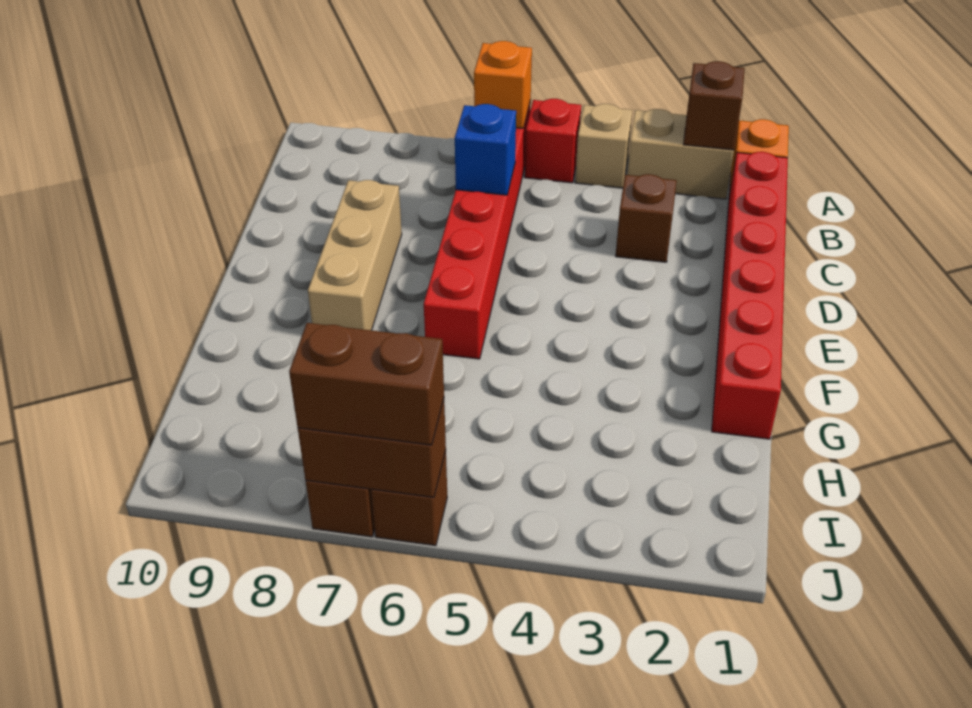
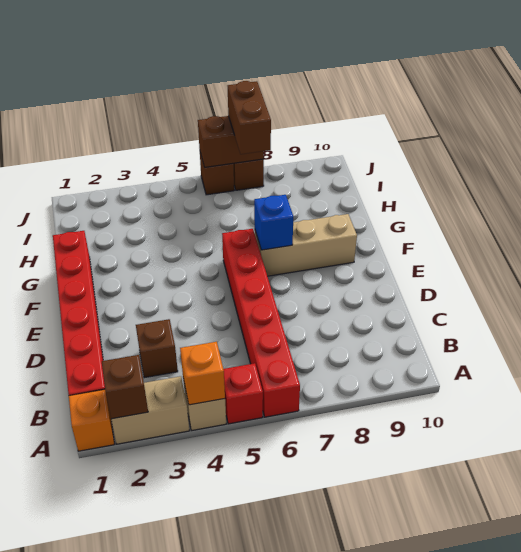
orange brick A6 level 2 -> orange brick A4 level 2
blue brick C6 level 2 -> blue brick F7 level 2
tan brick D8:F8 level 1 -> tan brick F7:F9 level 1
brown brick J6:J7 level 3 -> brown brick I7:J7 level 3

